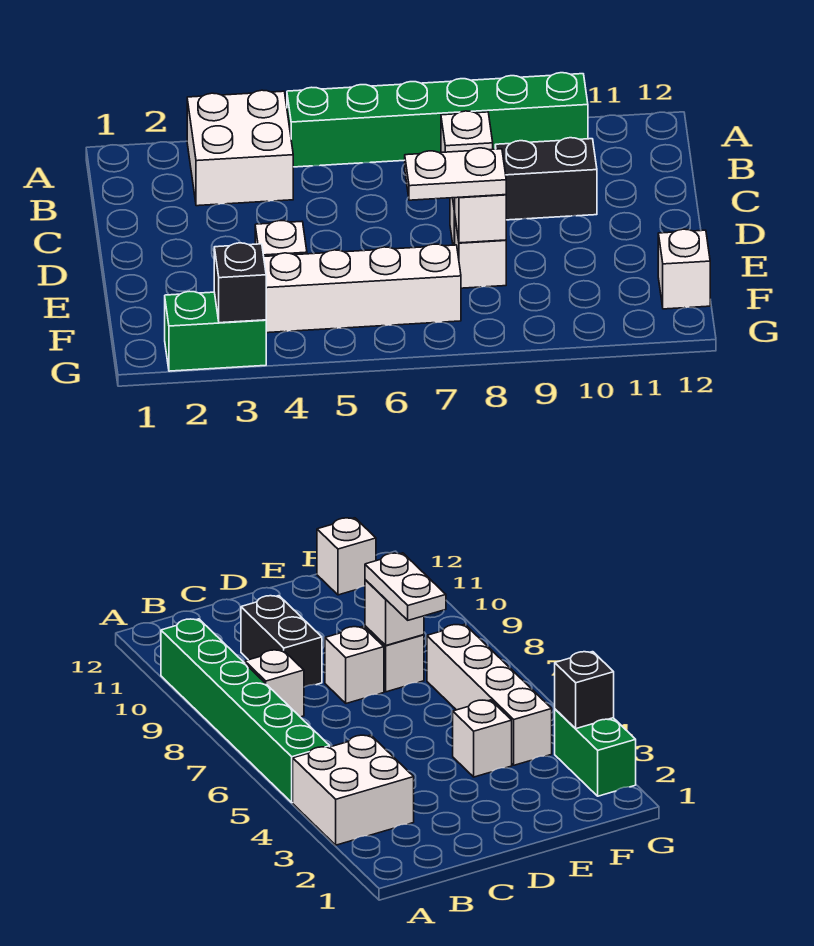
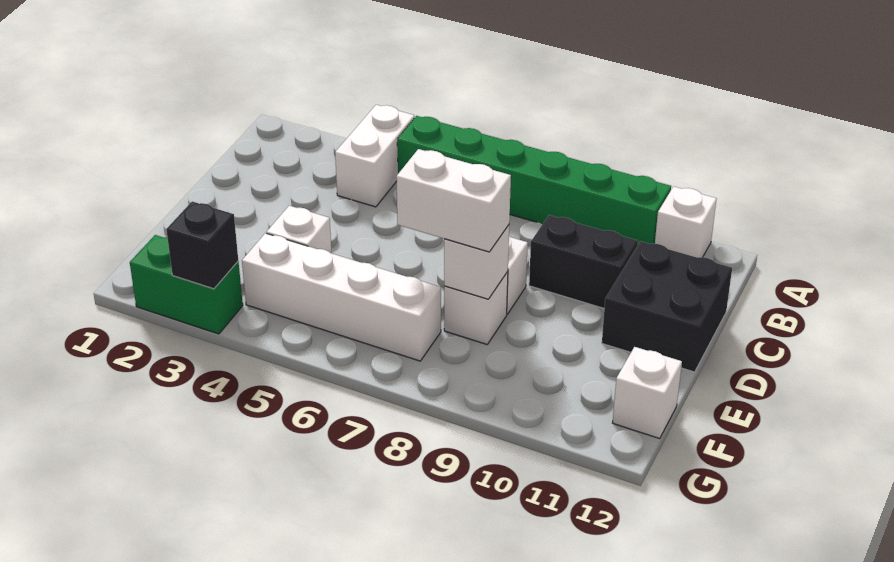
white brick A3:B4 level 1 -> white brick A4:B4 level 1
white brick B8 level 1 -> white brick A11 level 1
none -> black brick C11:D12 level 1
white plate E7:E8 level 3 -> white brick E7:E8 level 3

